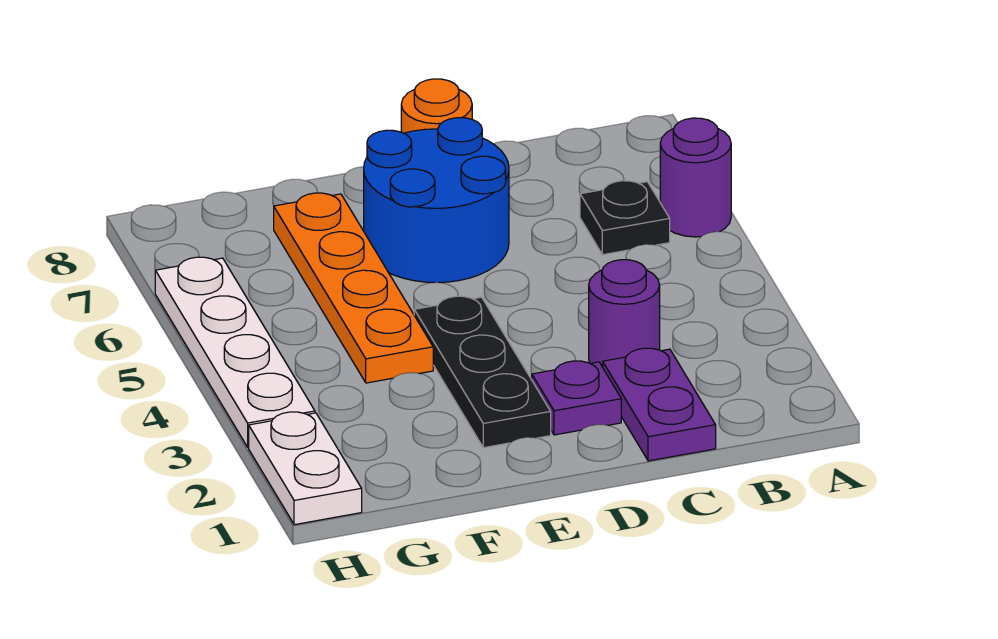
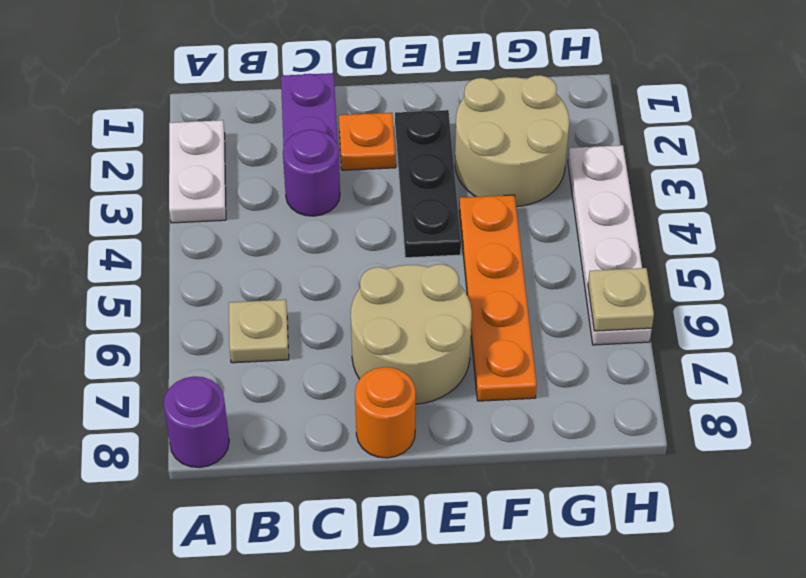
purple round brick A6 level 1 -> purple round brick A8 level 1
black plate B6 level 1 -> tan plate B6 level 1
purple plate D2 level 1 -> orange plate D2 level 1
blue round brick D6:E7 level 1 -> tan round brick D6:E7 level 1
none -> tan round brick F2:G3 level 1
white plate H1:H2 level 1 -> white plate A2:A3 level 1
none -> tan plate H6 level 2

